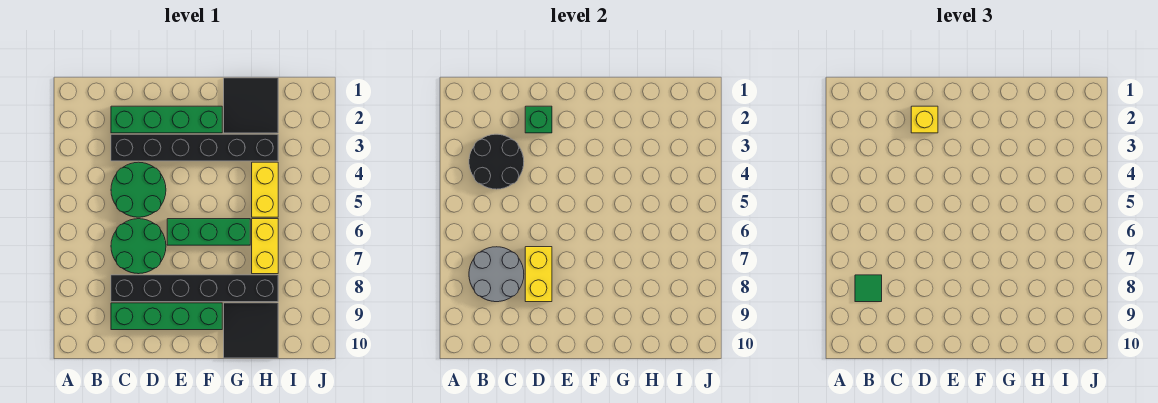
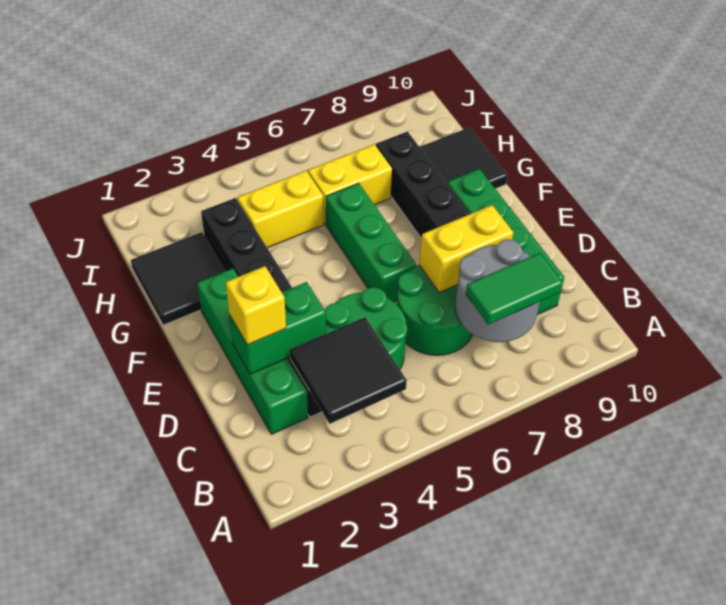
black round brick B3:C4 level 2 -> black tile B3:C4 level 2
green tile B8 level 3 -> green tile B7:B8 level 3
green brick D2 level 2 -> green brick D2:D3 level 2

